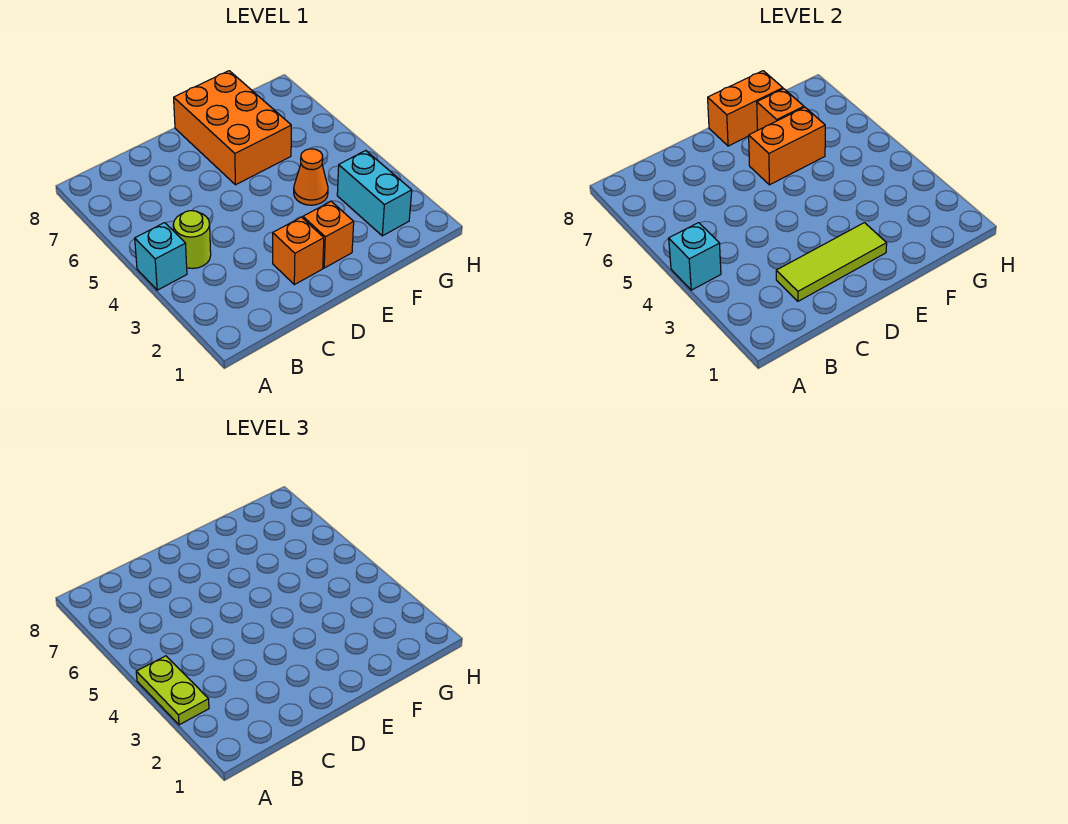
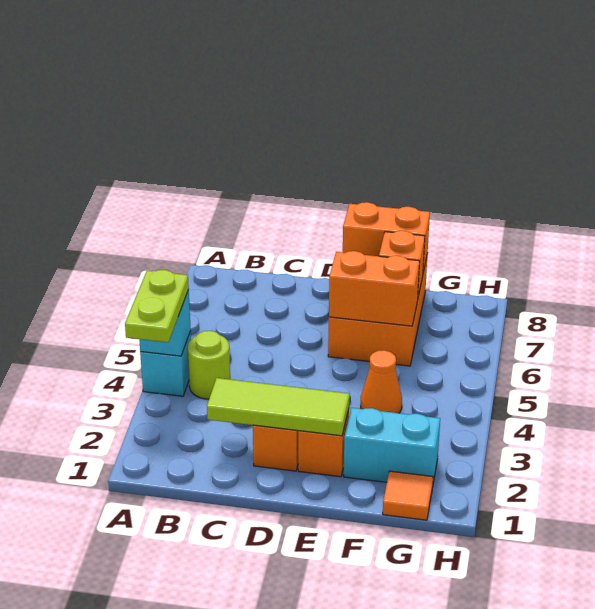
none -> orange tile G1 level 1
cyan brick G2:G3 level 1 -> cyan brick F2:G2 level 1

